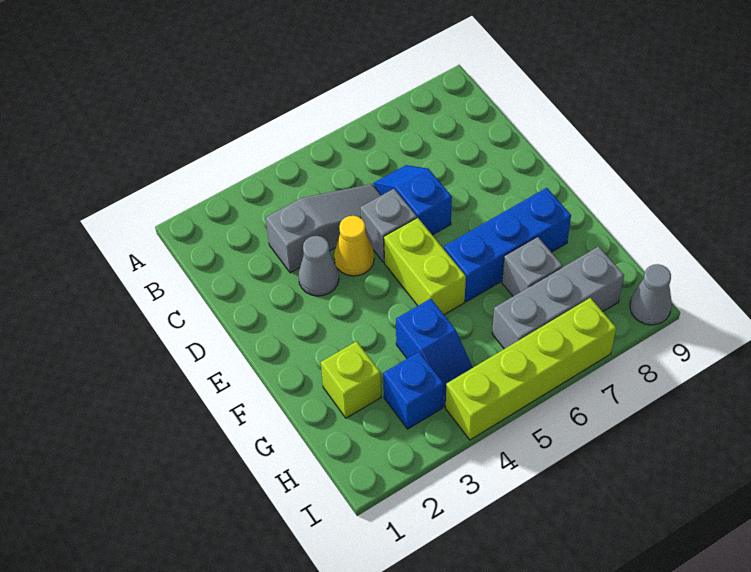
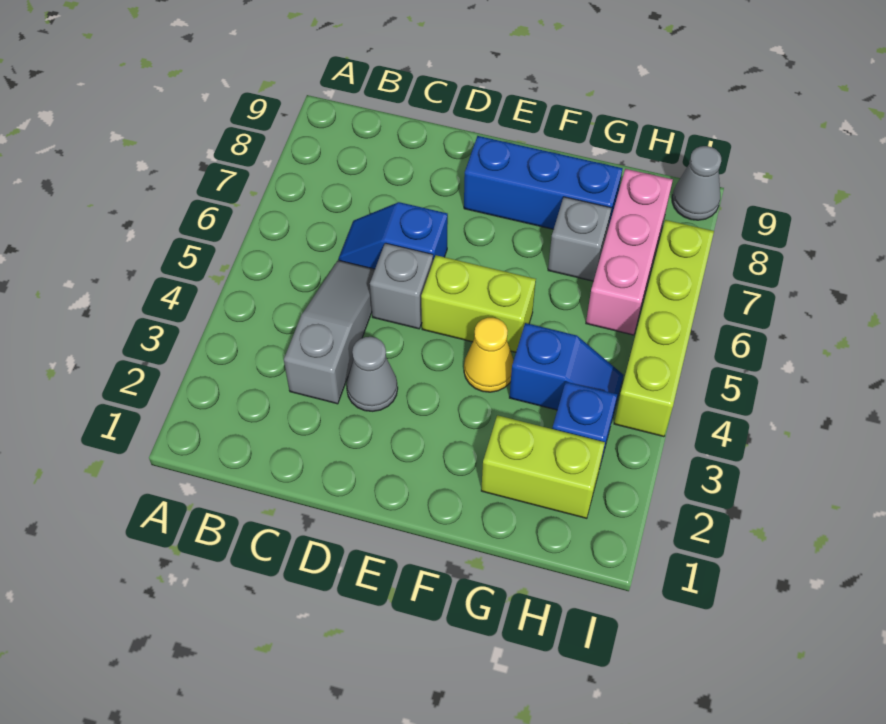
yellow cone D4 level 1 -> yellow cone F4 level 1
blue brick F6:F8 level 1 -> blue brick E8:G8 level 1
lime brick G2 level 1 -> lime brick G2:H2 level 1
grey brick H6:H8 level 1 -> pink brick H6:H8 level 1

